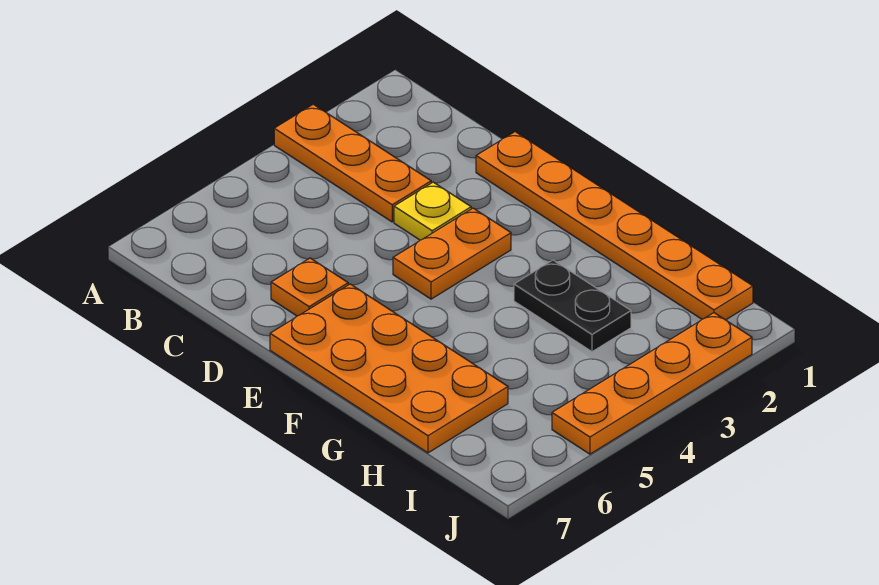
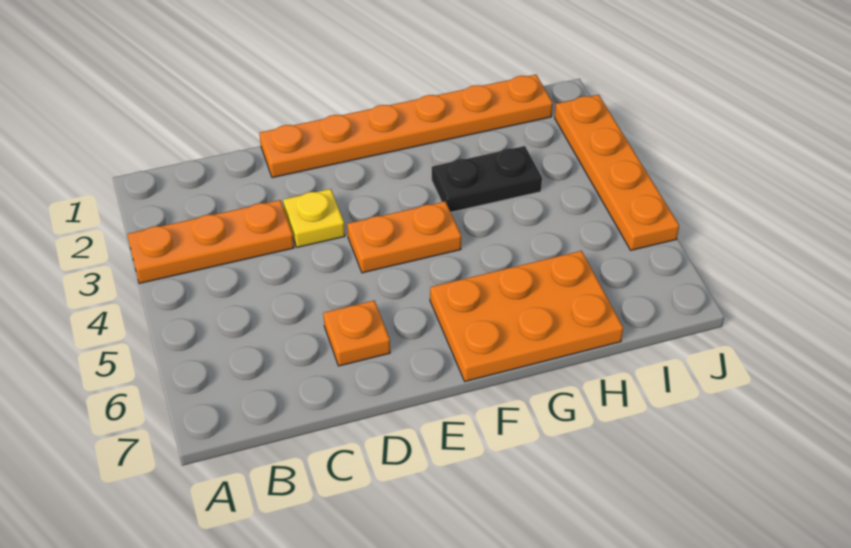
orange plate E3:E4 level 1 -> orange plate E4:F4 level 1
orange plate E6:H7 level 1 -> orange plate F6:H7 level 1

